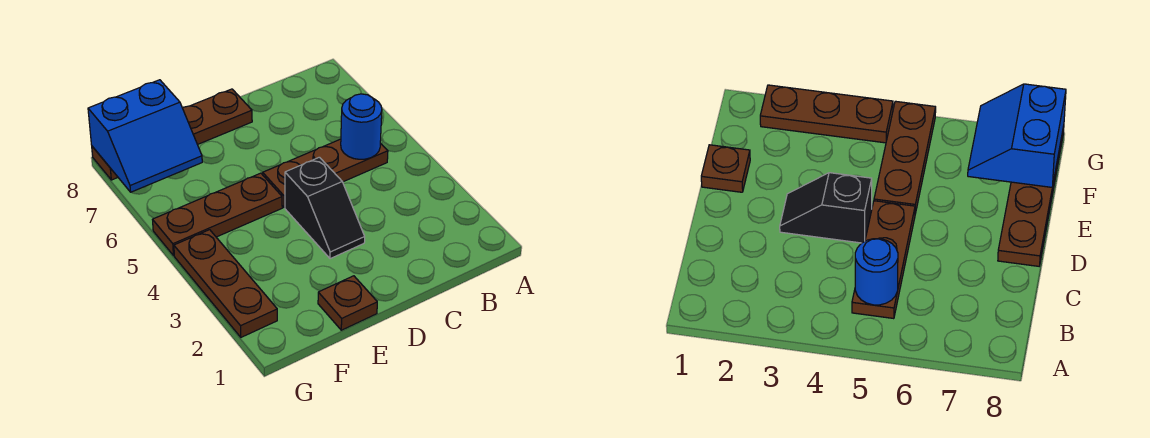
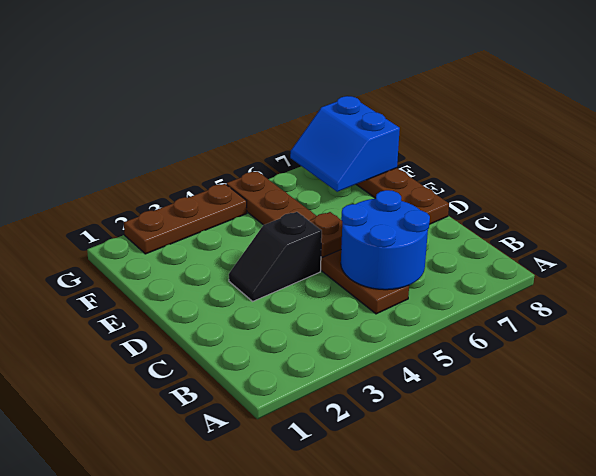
blue round brick B5 level 2 -> blue round brick B5:C6 level 2
brown plate E1 level 1 -> brown plate D5 level 2

